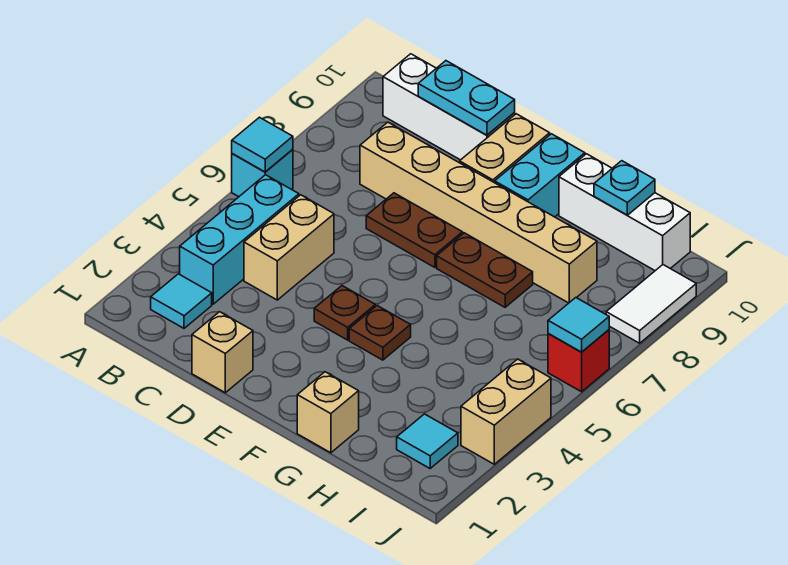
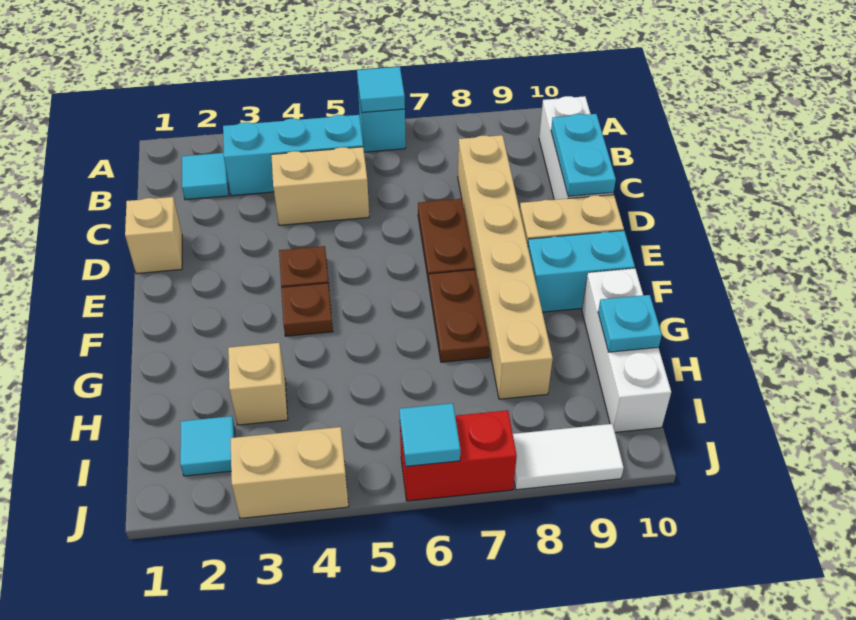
tan brick G1 level 1 -> tan brick H3 level 1
red brick J6 level 1 -> red brick J6:J7 level 1

